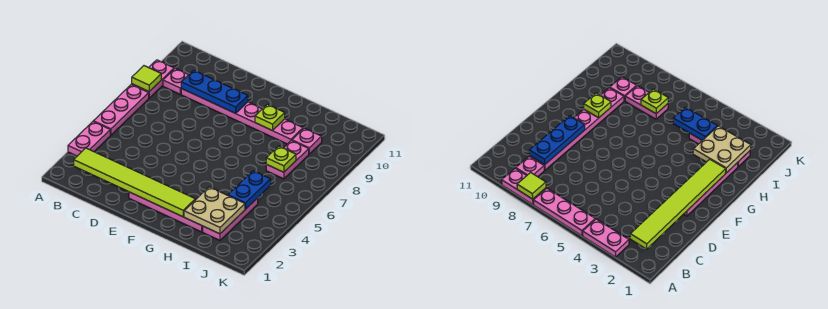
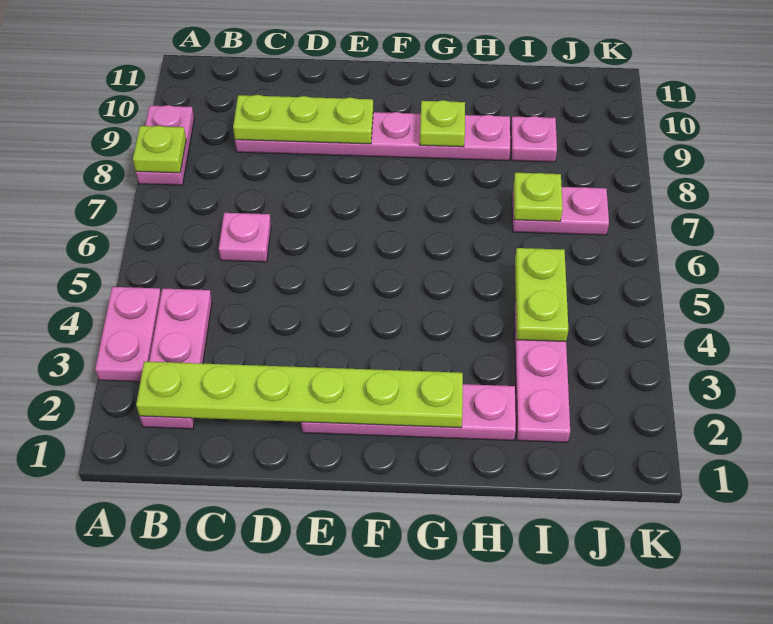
pink plate A5:A7 level 1 -> pink plate B2:B4 level 1
lime tile A8 level 2 -> lime plate A8 level 2
lime tile B2:G2 level 2 -> lime plate B2:G2 level 2
pink plate B9 level 1 -> pink plate C6 level 1
blue plate C9:E9 level 2 -> lime plate C9:E9 level 2
tan plate H2:I3 level 2 -> none
blue plate I4:I5 level 2 -> lime plate I4:I5 level 2
pink plate I7:I8 level 1 -> pink plate I7:J7 level 1

